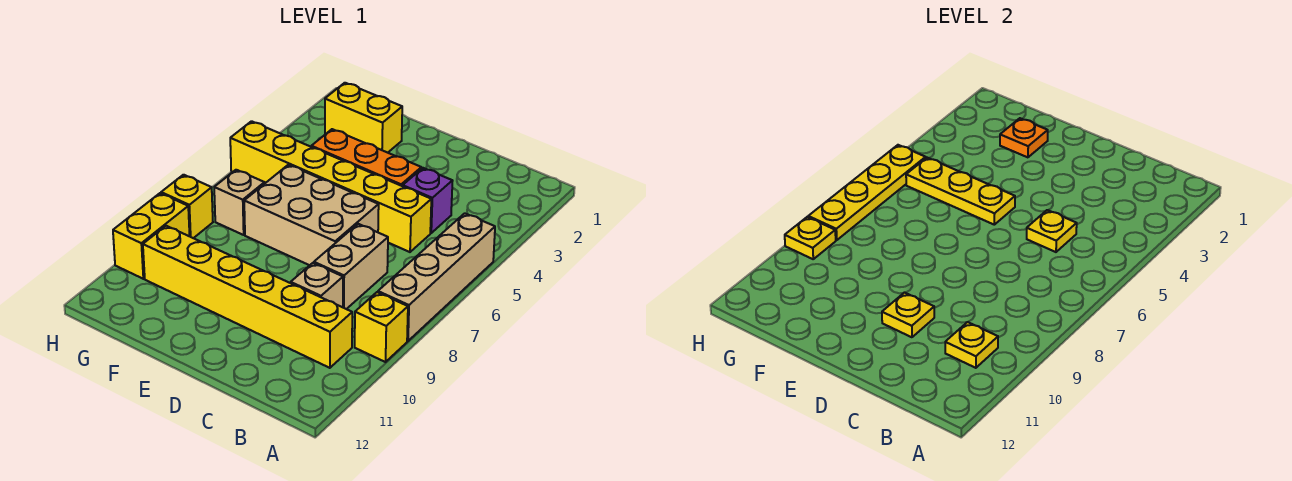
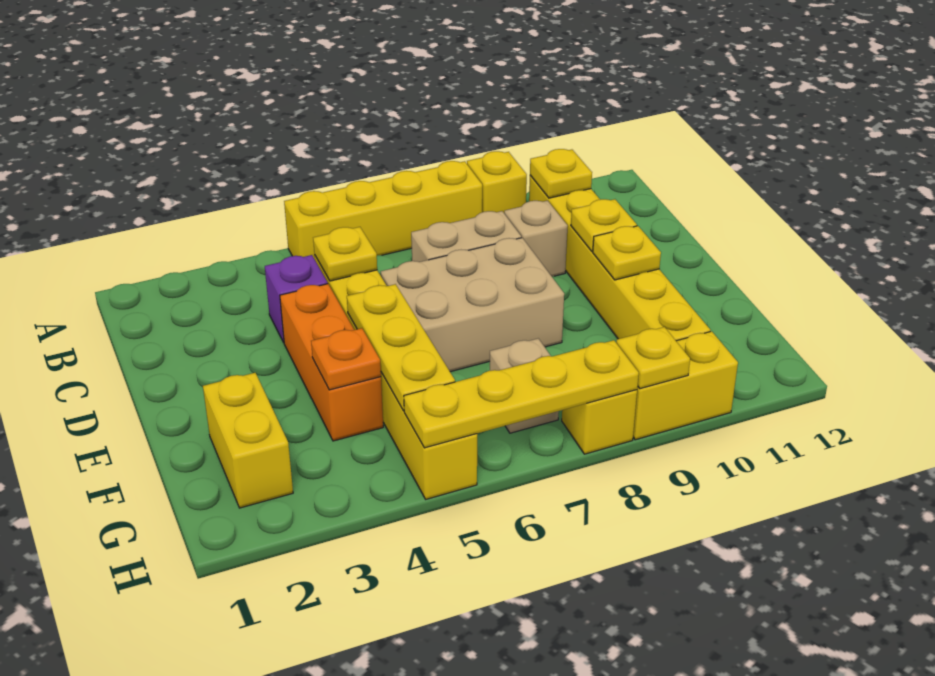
tan brick A5:A8 level 1 -> yellow brick A5:A8 level 1
tan brick D6:F7 level 1 -> tan brick D6:E8 level 1
none -> yellow plate E10 level 2
orange plate F2 level 2 -> orange plate F4 level 2

